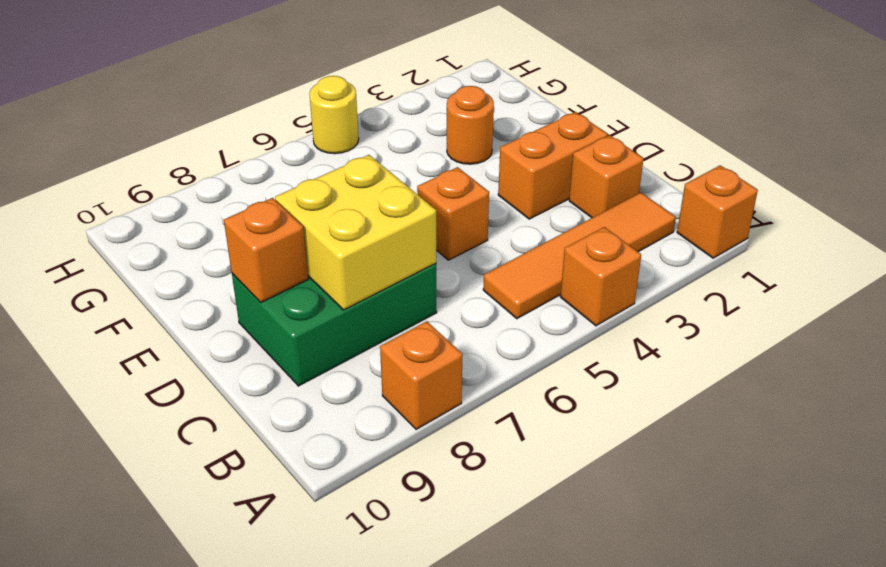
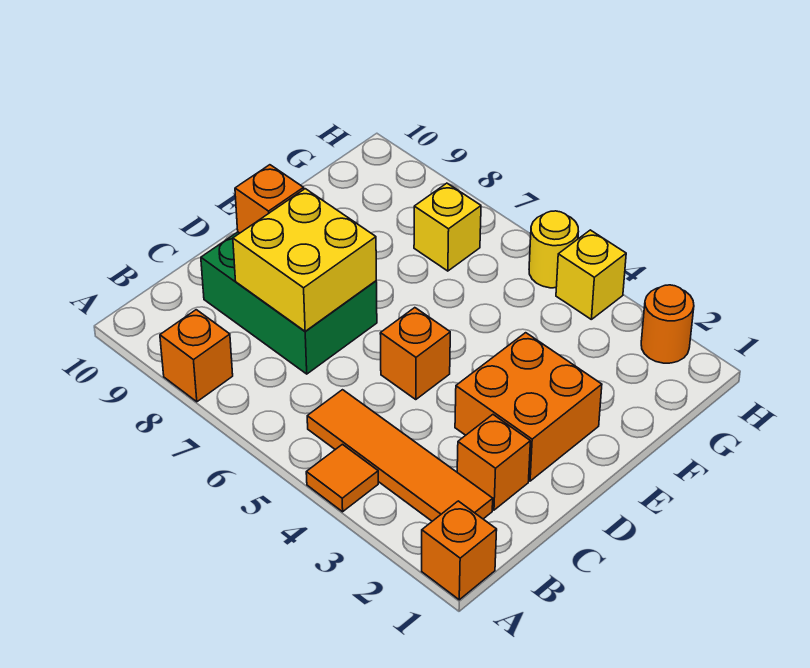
orange brick A4 level 1 -> orange tile A4 level 1
orange brick D2:D3 level 1 -> orange brick D2:E3 level 1
orange round brick F3 level 1 -> orange round brick H2 level 1
none -> yellow brick G7 level 1
none -> yellow brick H4 level 1

